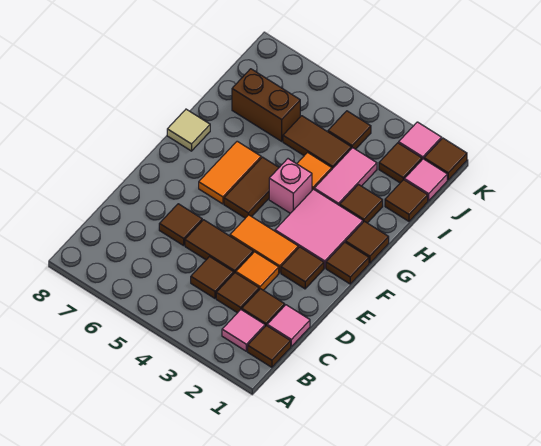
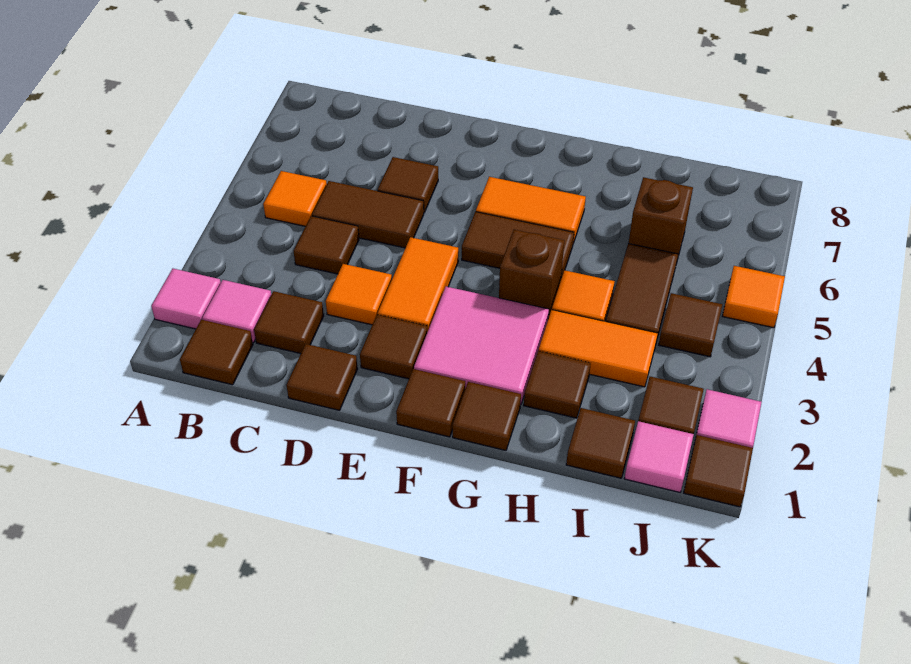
none -> orange tile B5 level 1
pink tile C1 level 1 -> pink tile A2 level 1
brown tile C3 level 1 -> brown tile D1 level 1
brown tile D4:D5 level 1 -> brown tile C5:D5 level 1
pink brick G4 level 1 -> brown brick G4 level 1
tan tile G8 level 1 -> none
pink tile H3:I3 level 1 -> orange tile H3:I3 level 1
brown brick I6:I7 level 1 -> brown brick I6 level 1
none -> orange tile K5 level 1

